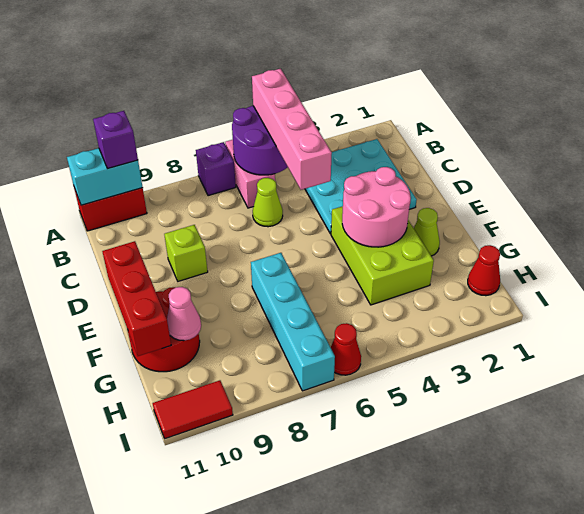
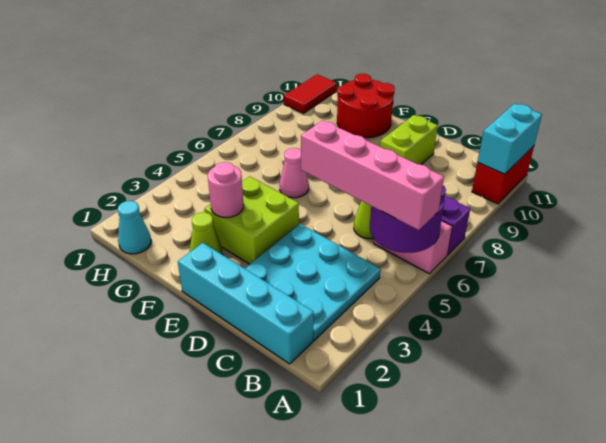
purple brick A10 level 3 -> none
lime brick D9 level 1 -> lime brick D9:D10 level 1
lime brick E3:G4 level 1 -> lime brick E3:F4 level 1
pink round brick E3:F4 level 2 -> pink round brick F3 level 2
red brick E11:G11 level 2 -> none
cyan brick F7:I7 level 1 -> cyan brick B1:E1 level 1
pink cone G10 level 2 -> pink cone F6 level 1
red cone H1 level 1 -> cyan cone H1 level 1
red cone I6 level 1 -> none

